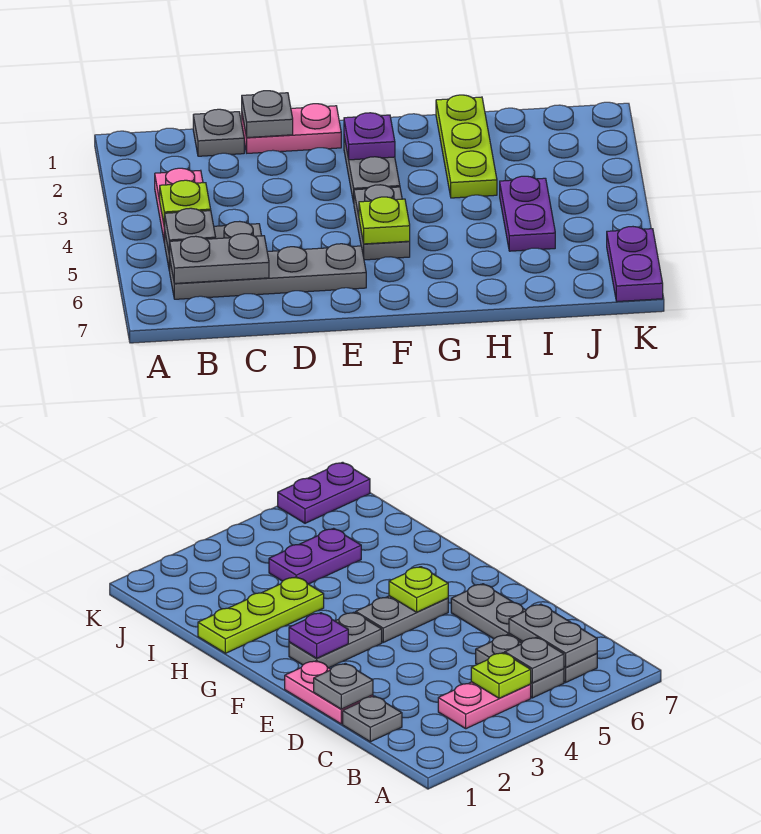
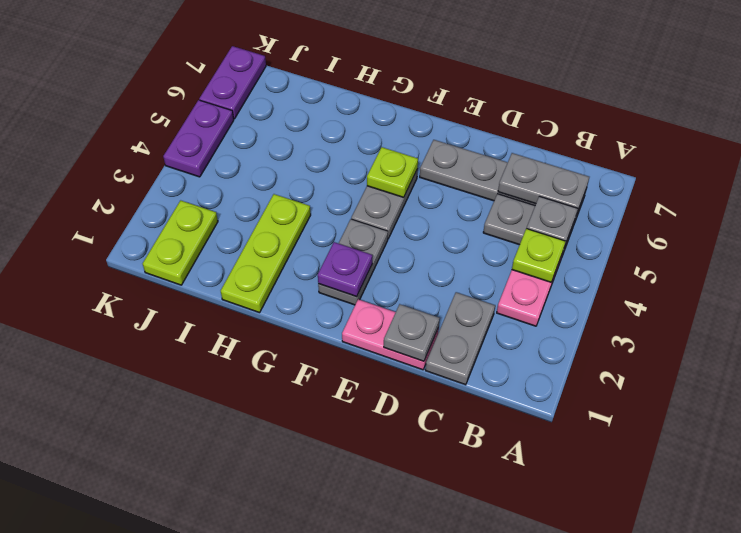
grey plate C1 level 1 -> grey plate C1:C2 level 1
purple plate I4:I5 level 1 -> purple plate K4:K5 level 1
none -> lime plate J1:J2 level 1

